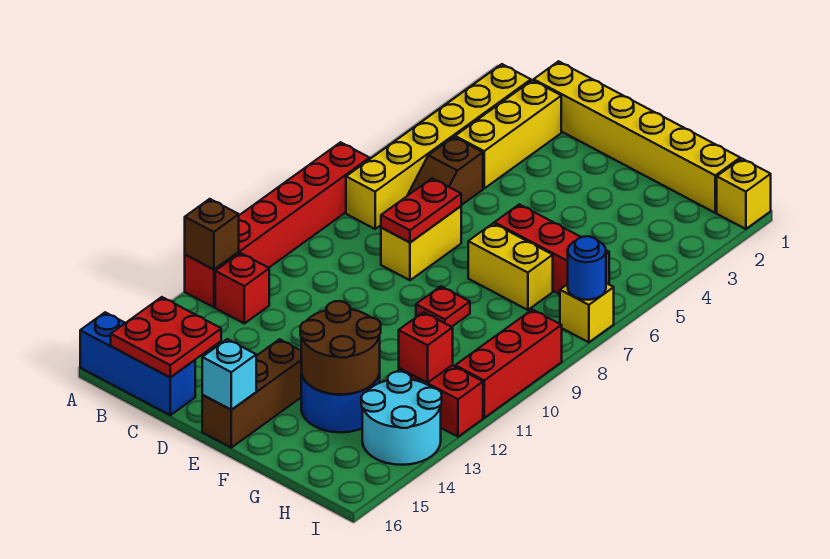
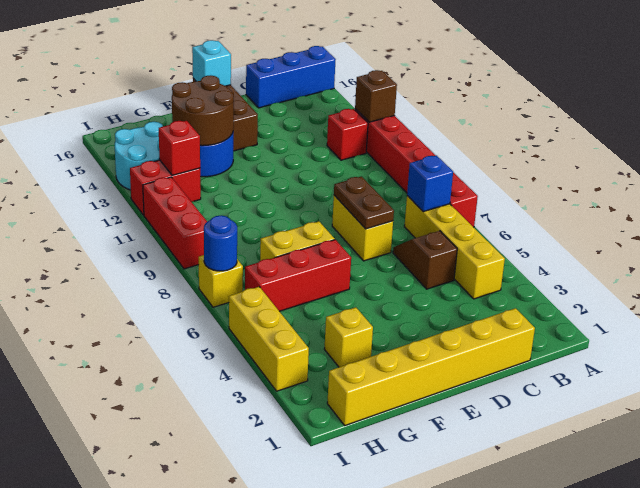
yellow brick B2:B7 level 1 -> yellow brick B4:B7 level 1
none -> blue brick B7 level 2
red plate B15:C16 level 2 -> none
yellow brick C2:C4 level 1 -> yellow brick I3:I5 level 1
red plate D7:D8 level 2 -> brown plate D7:D8 level 2
red plate F9 level 1 -> none
yellow brick I1 level 1 -> yellow brick G3 level 1

